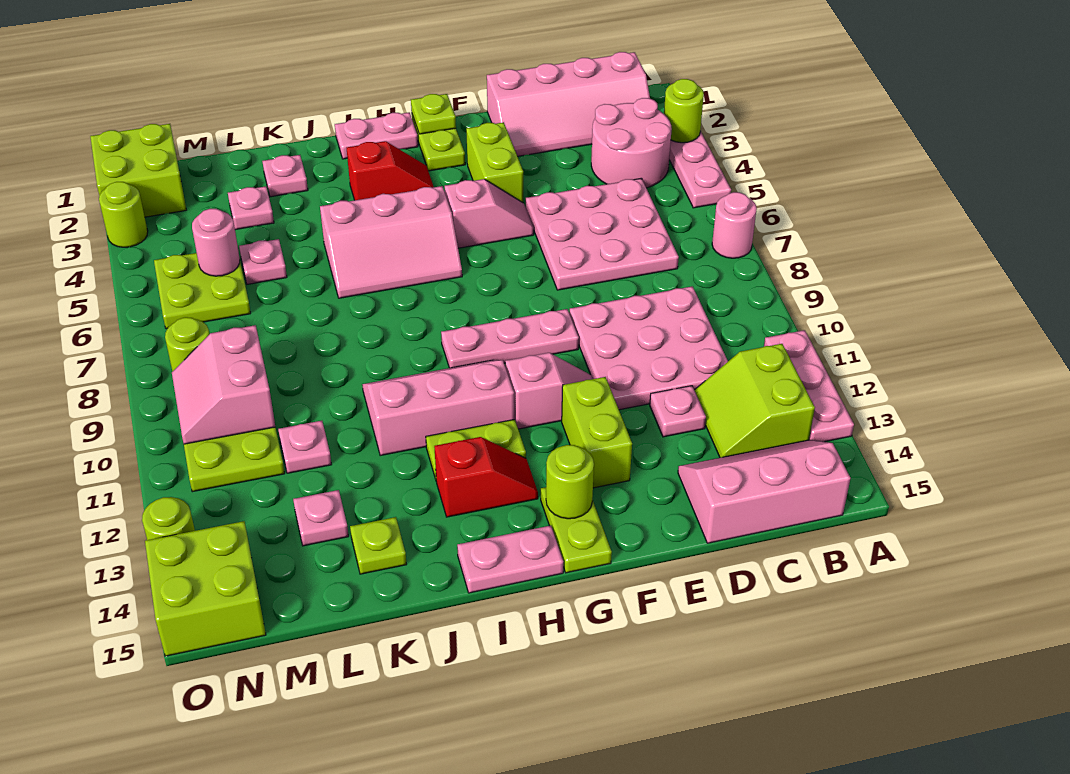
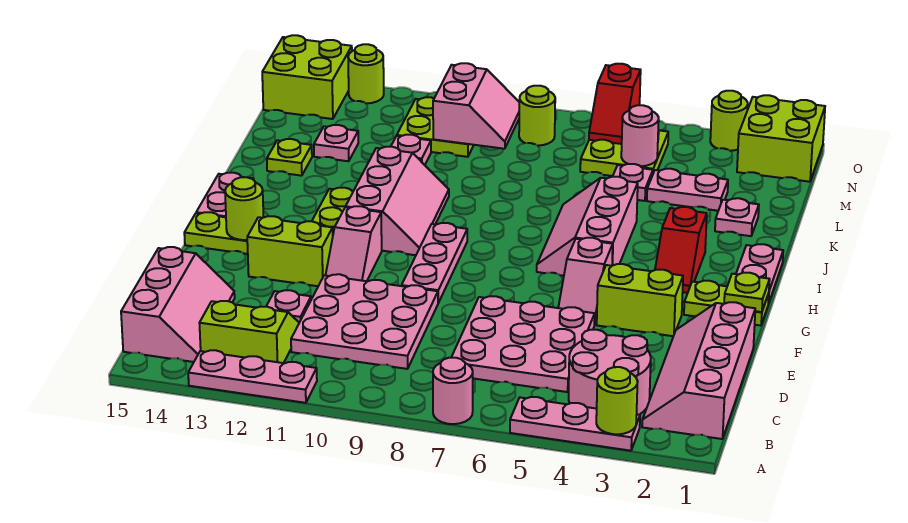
red slope H13:I13 level 1 top I -> red slope N6:O6 level 2 top O
pink plate L3 level 1 -> pink plate L3:L4 level 1
pink slope M9:N10 level 2 top M -> pink slope M9:N10 level 2 top 10

